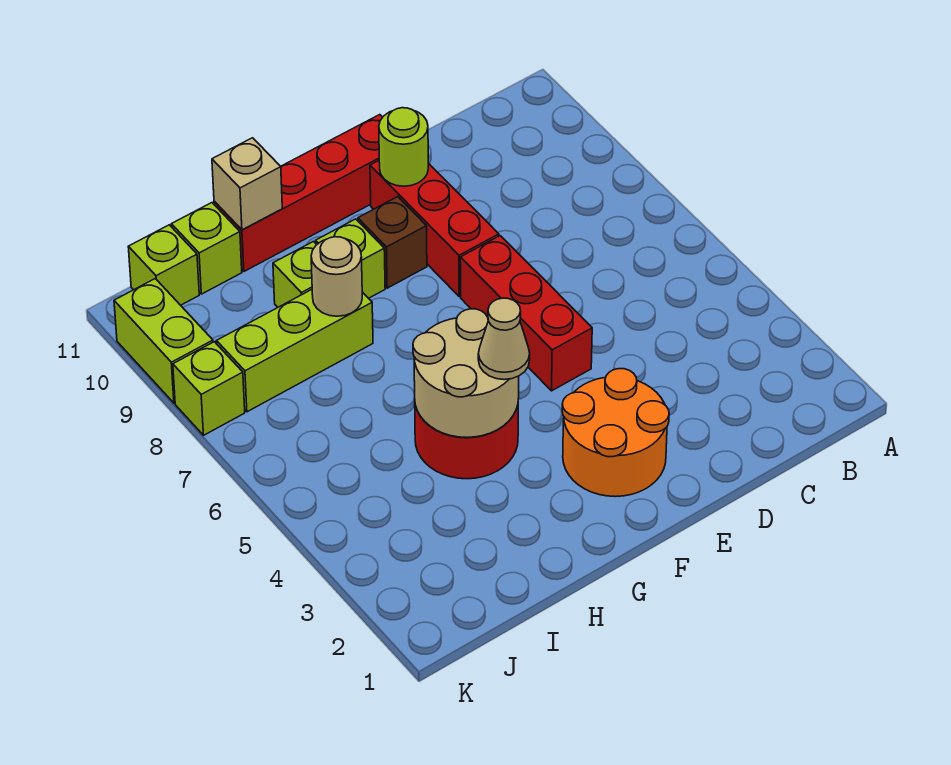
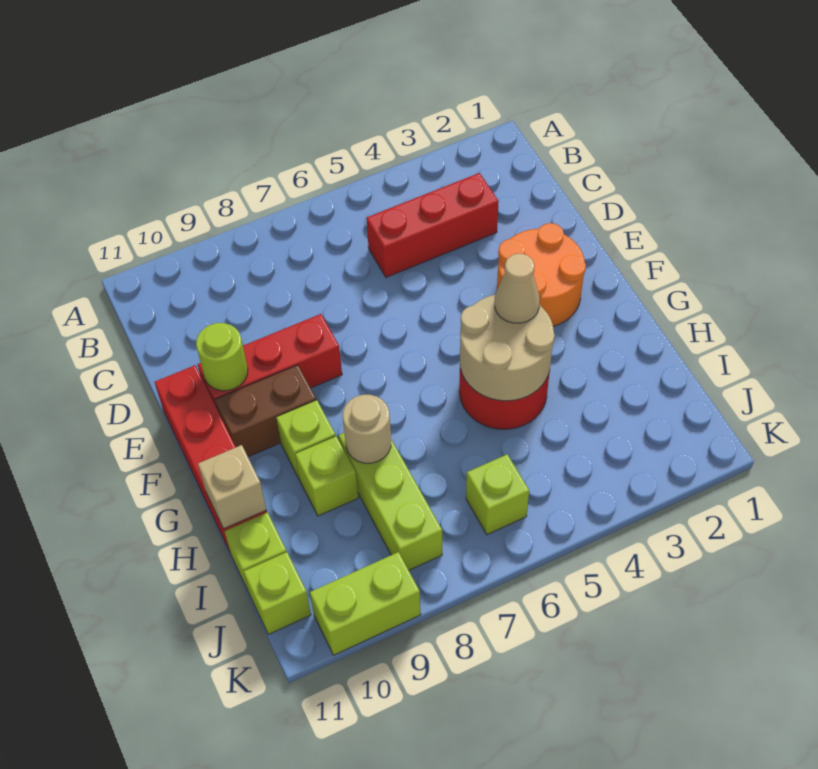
red brick E5:E7 level 1 -> red brick C3:C5 level 1
brown brick F9 level 1 -> brown brick F9:F10 level 1
lime brick K8 level 1 -> lime brick J6 level 1

